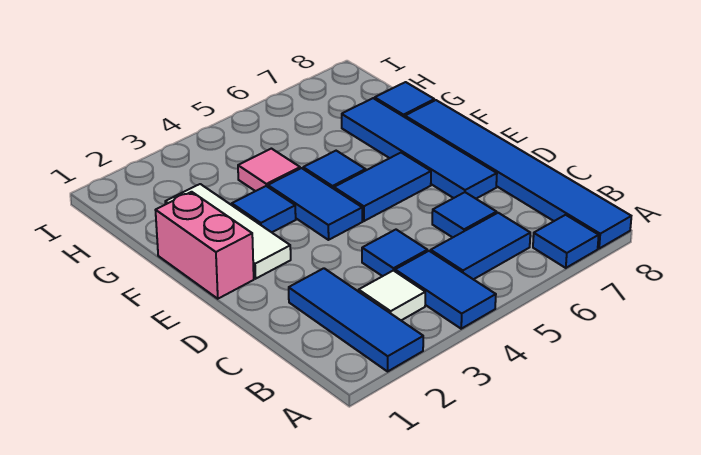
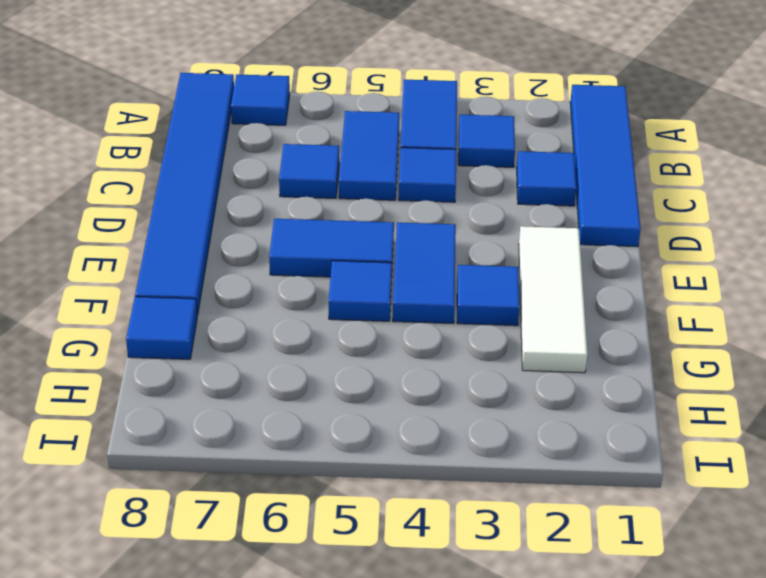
blue tile A2:C2 level 1 -> blue tile C2 level 1
white tile B3 level 1 -> blue tile B3 level 1
blue tile B5:B6 level 1 -> blue tile B5:C5 level 1
blue tile D7:G7 level 1 -> blue tile A1:D1 level 1
pink brick E1:F1 level 1 -> none
pink tile G4 level 1 -> none

